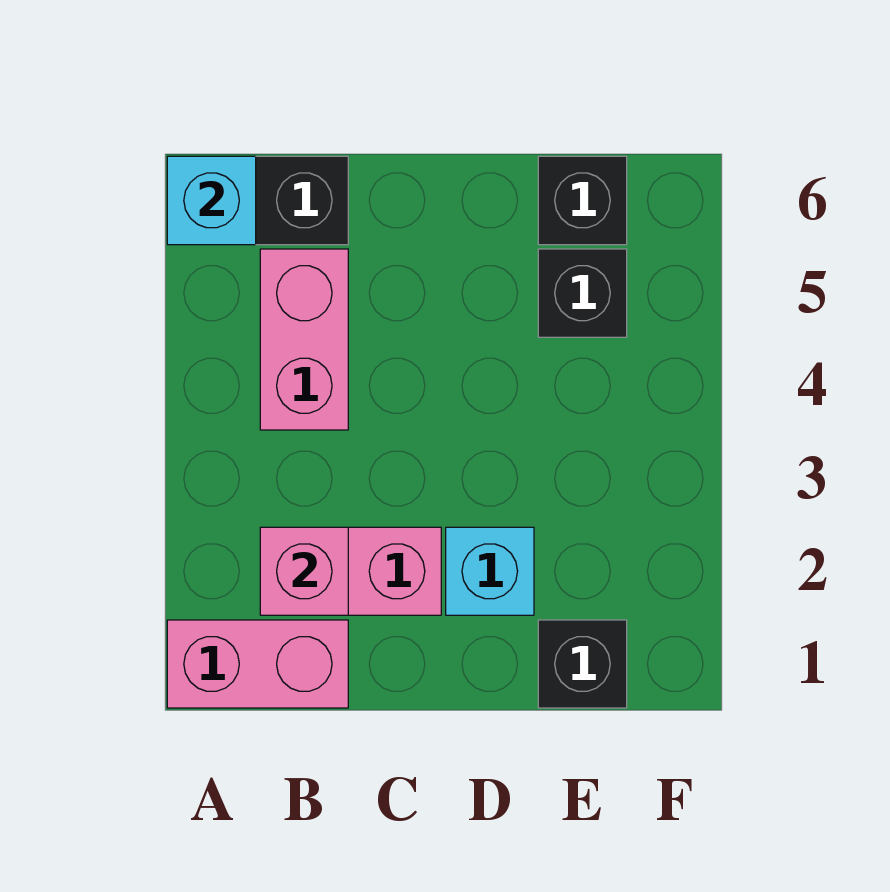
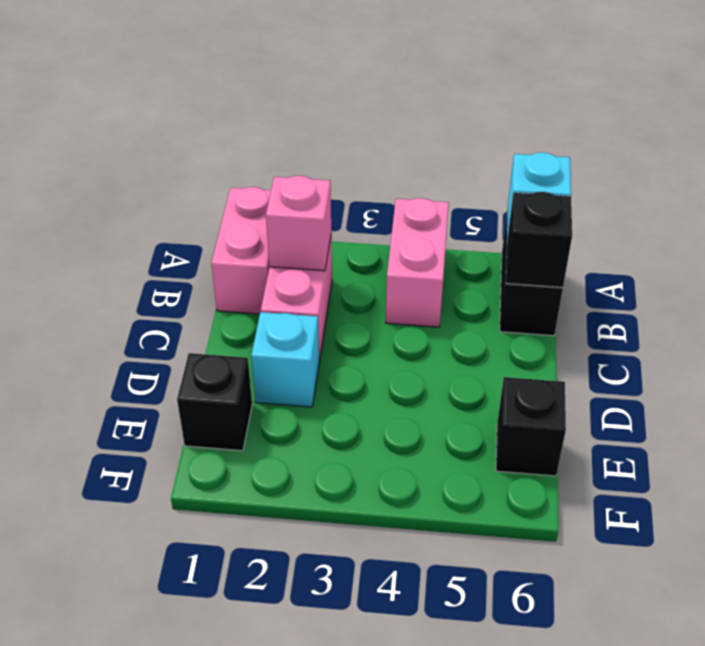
pink brick B4:B5 level 1 -> pink brick A4:B4 level 1
black brick E5 level 1 -> black brick B6 level 2

